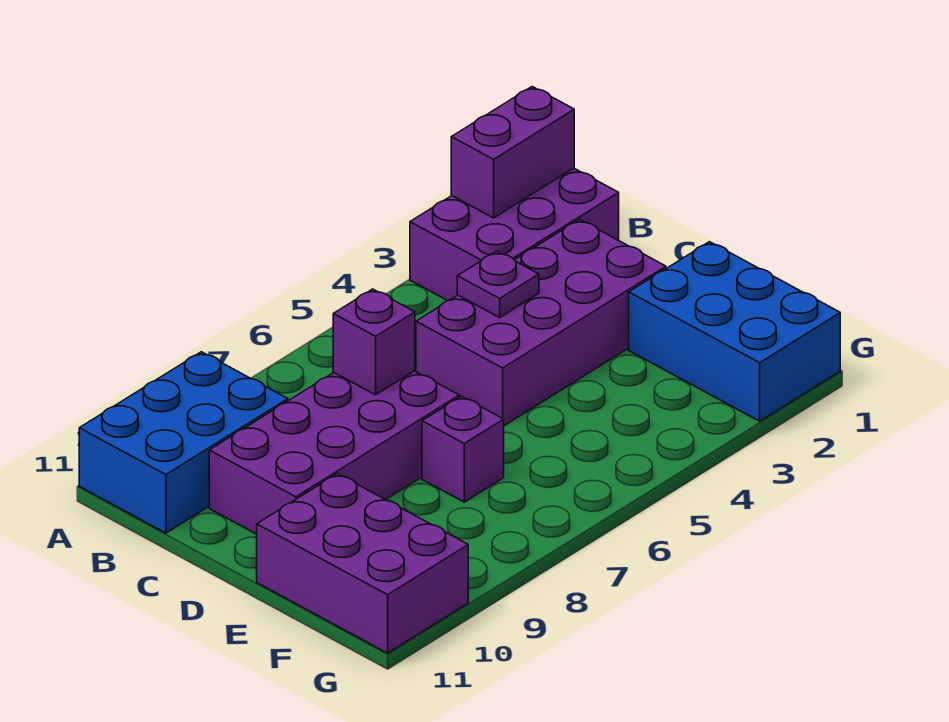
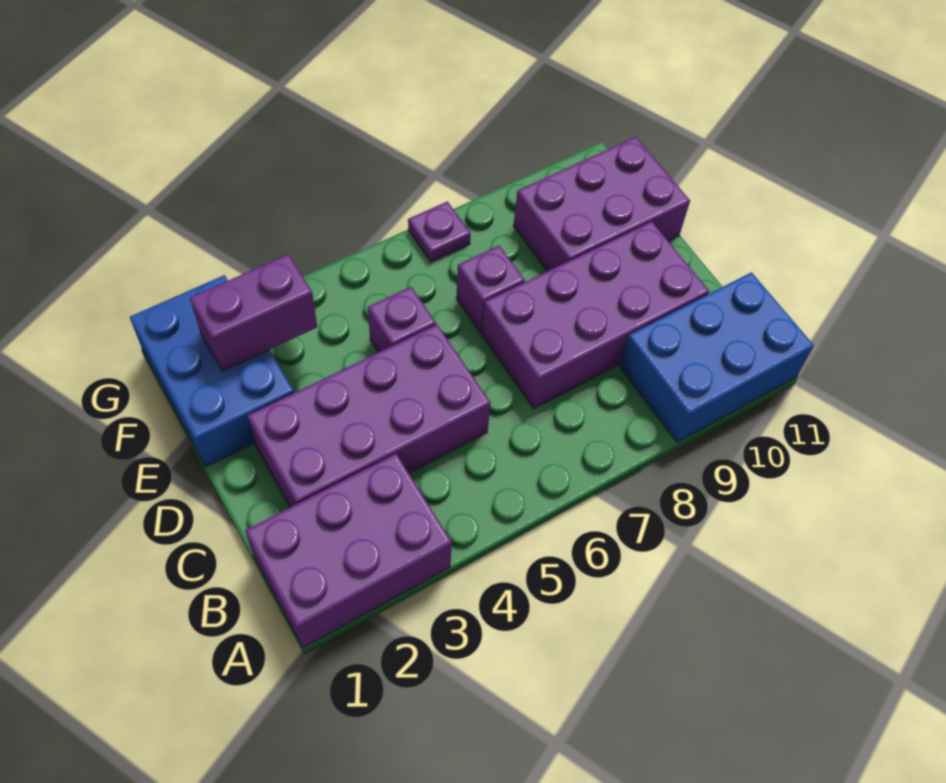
purple brick A1:A2 level 2 -> purple brick F2:F3 level 2
purple plate C4 level 2 -> purple plate G7 level 1
purple brick C7 level 2 -> purple brick E5 level 1
purple brick E10:G11 level 1 -> purple brick E9:F11 level 1

